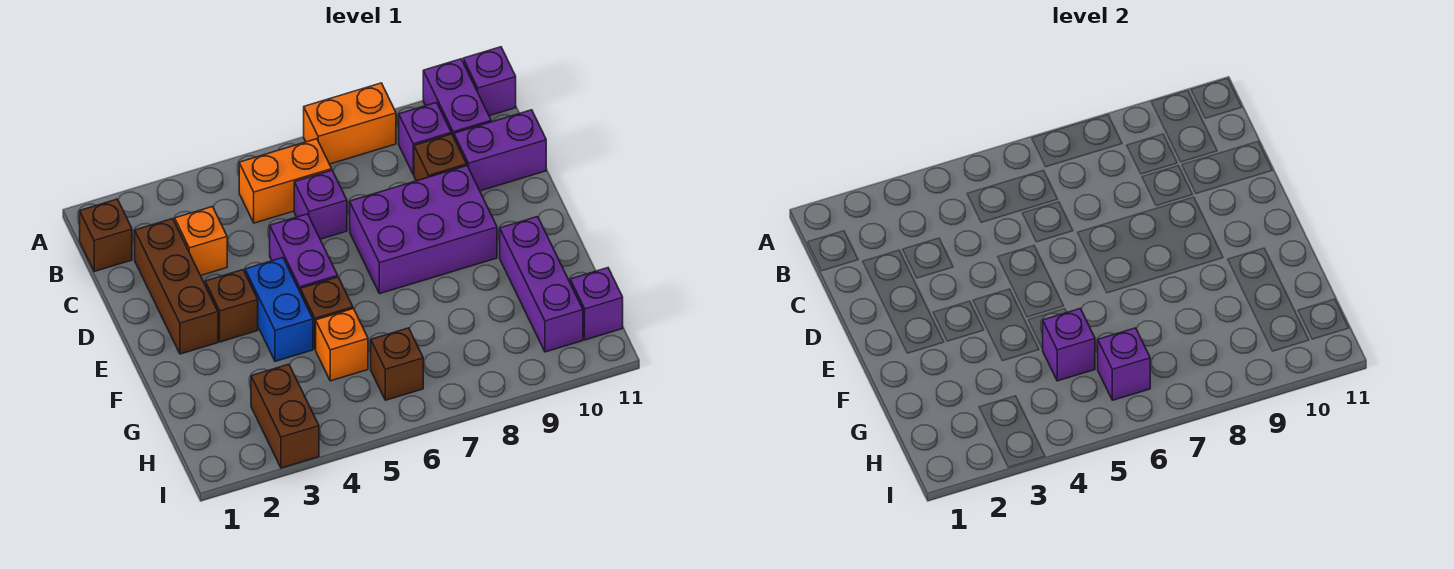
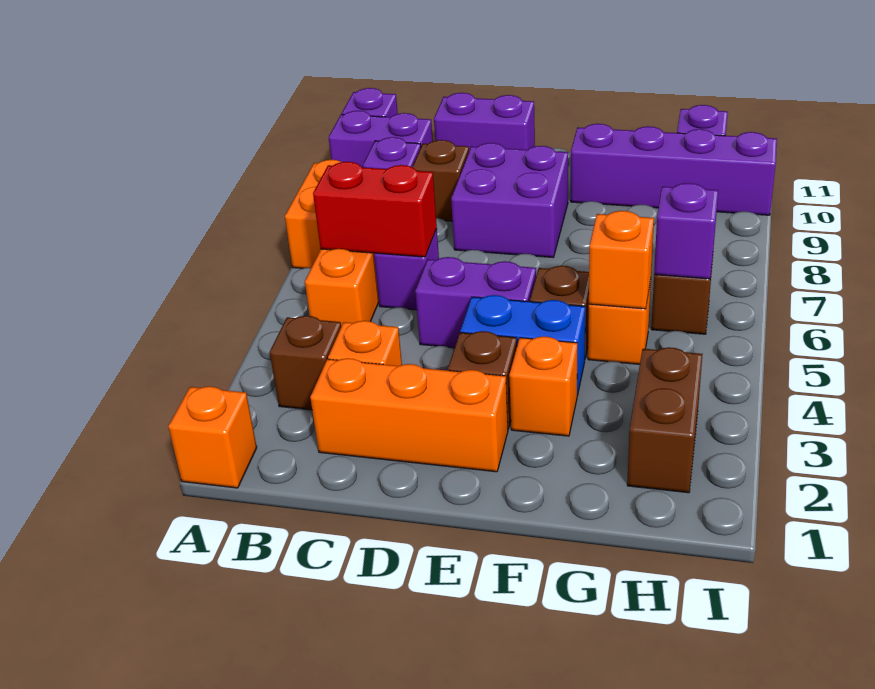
none -> orange brick A1 level 1
brown brick B1 level 1 -> brown brick B3 level 1
none -> red brick B6:C6 level 2
brown brick C2:E2 level 1 -> orange brick C2:E2 level 1
purple brick C10:C11 level 1 -> purple brick C11:D11 level 1
purple brick D7:E9 level 1 -> purple brick D8:E9 level 1
none -> orange brick F3 level 1
purple brick F10:H10 level 1 -> purple brick F10:I10 level 1
purple brick G5 level 2 -> orange brick G5 level 2
brown brick H3:I3 level 1 -> brown brick H2:H3 level 1

